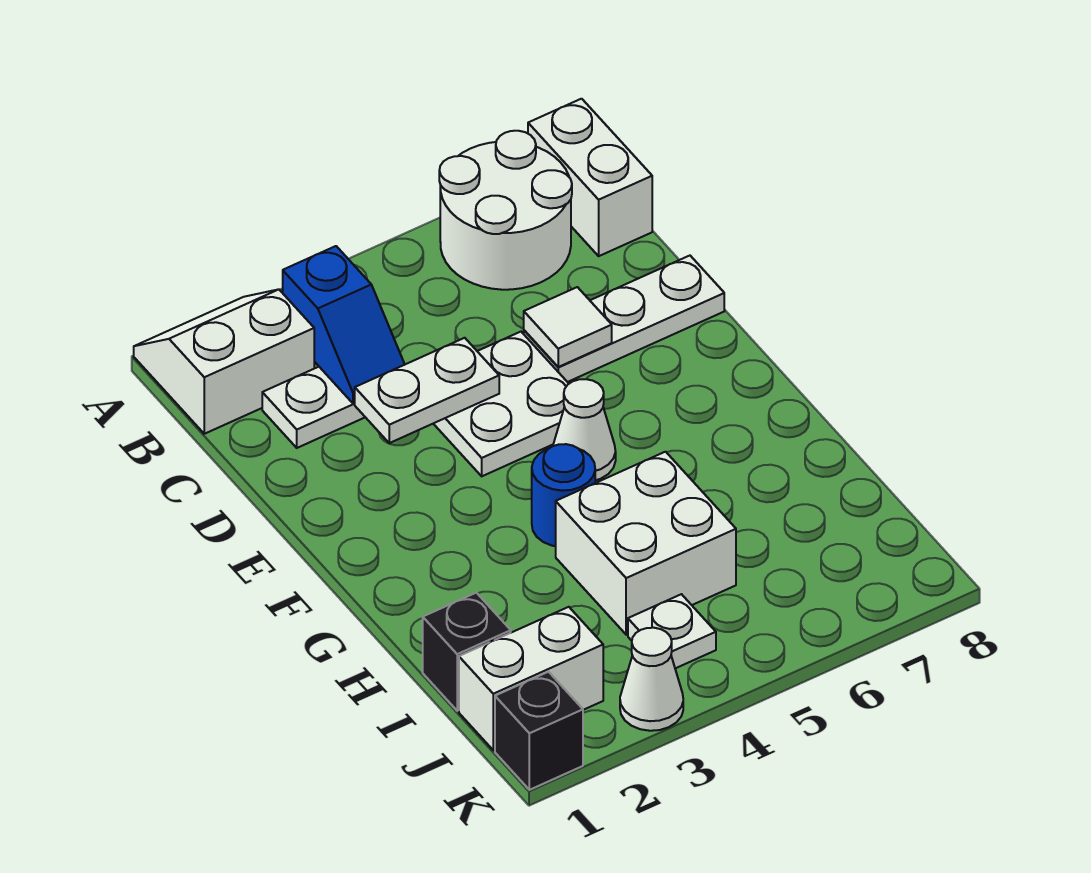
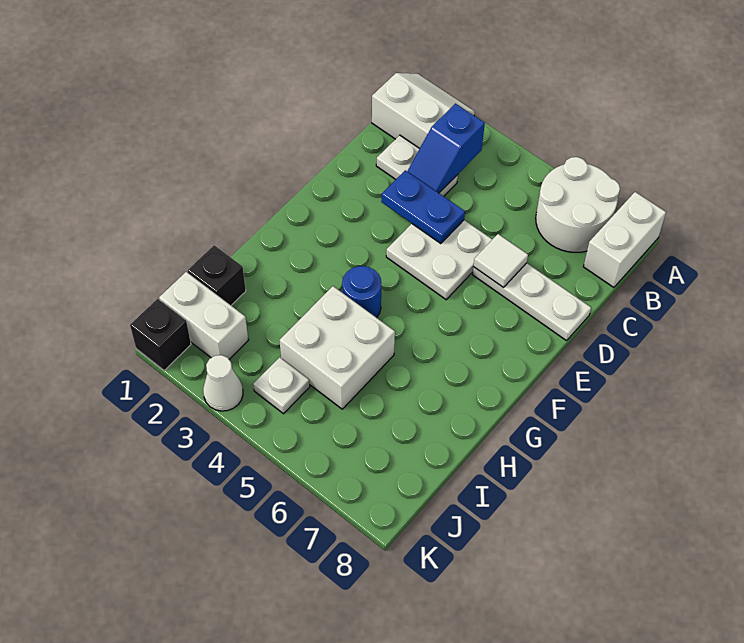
white plate D3:D4 level 2 -> blue plate D3:D4 level 2
white cone F5 level 1 -> none

